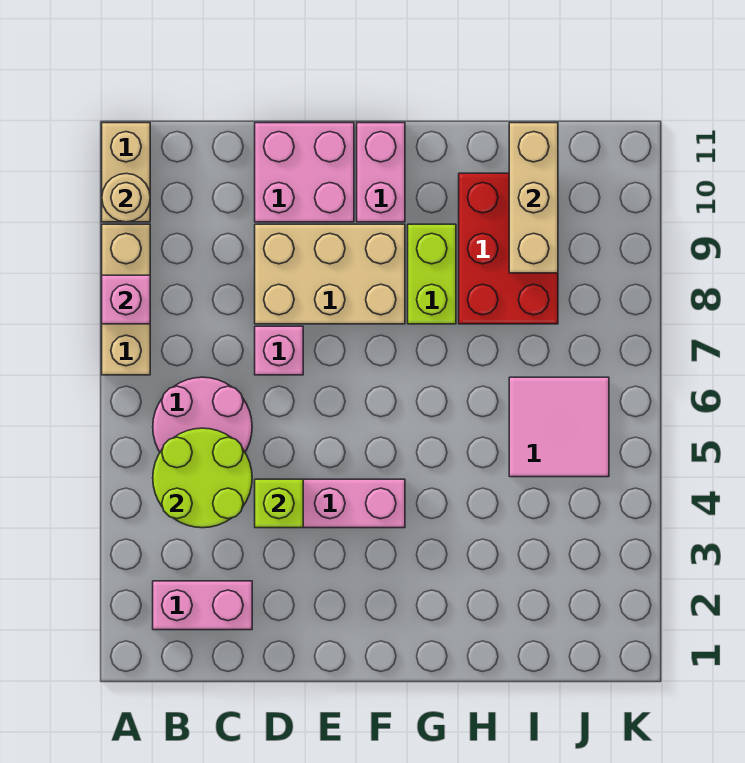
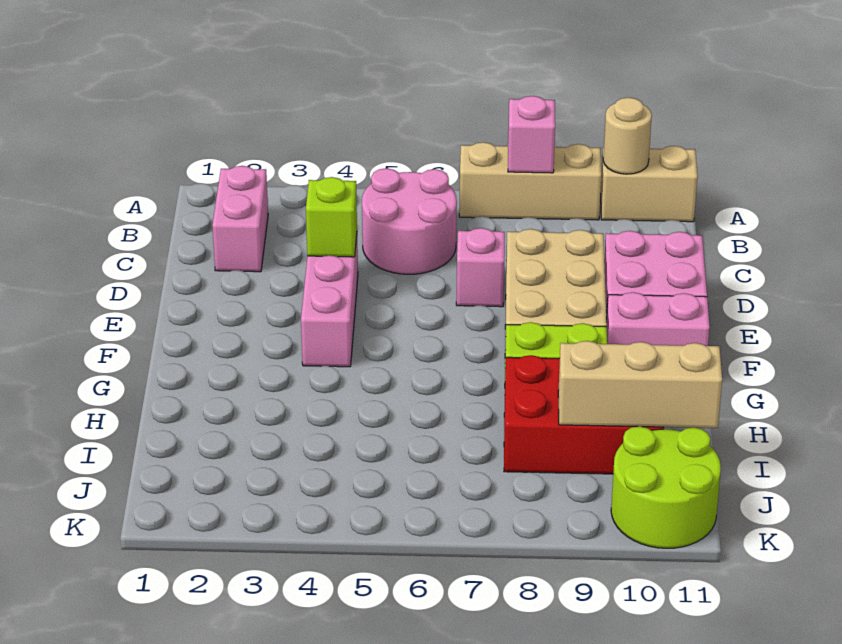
lime round brick B4:C5 level 2 -> lime round brick J10:K11 level 1
pink tile I5:J6 level 1 -> none

